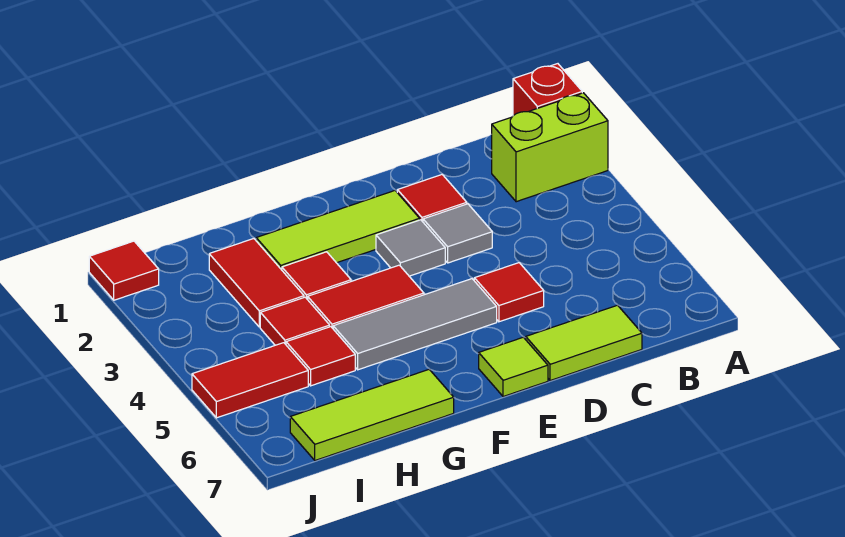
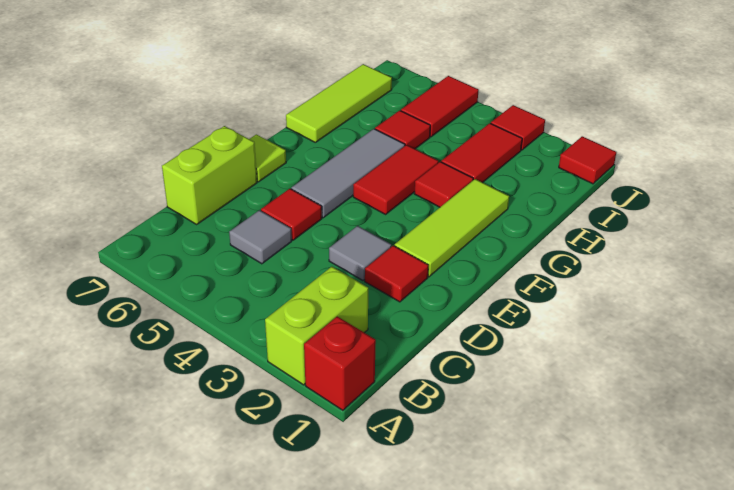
lime tile C7:D7 level 1 -> lime brick C7:D7 level 1
grey tile E3 level 1 -> grey tile C5 level 1
red tile H2:H3 level 1 -> red tile H3:I3 level 1
red tile H4 level 1 -> red tile J3 level 1

